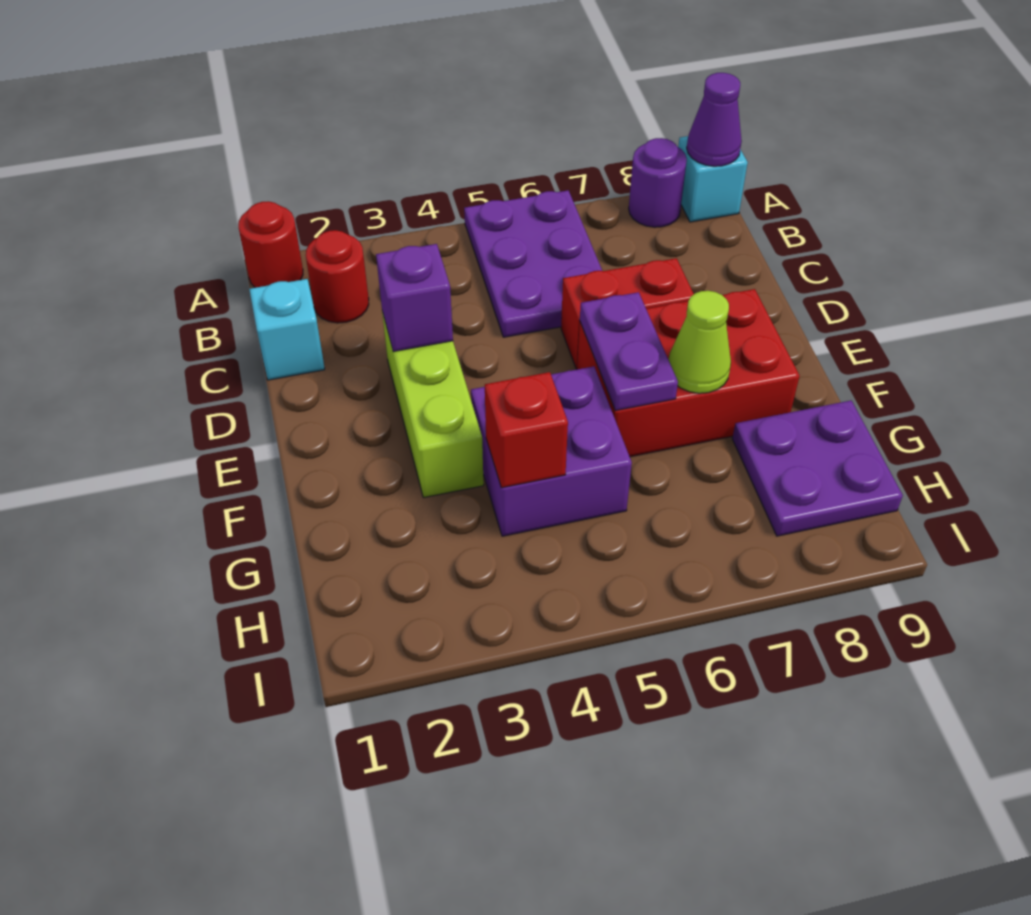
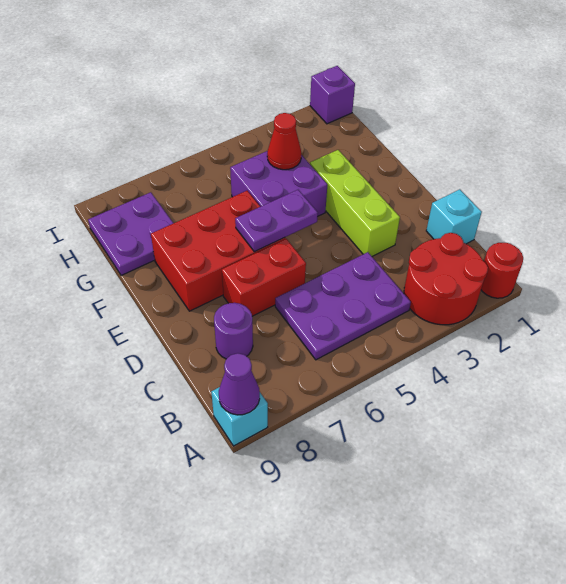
purple plate A5:C6 level 1 -> purple plate B4:C6 level 1
purple round brick A8 level 1 -> purple round brick C8 level 1
red round brick B2 level 1 -> red round brick A2:B3 level 1
purple brick D3 level 2 -> purple brick I1 level 1
purple plate E6:F6 level 2 -> purple plate E5:E6 level 2
lime cone F7 level 2 -> none
red brick G4 level 2 -> red cone G4 level 2

